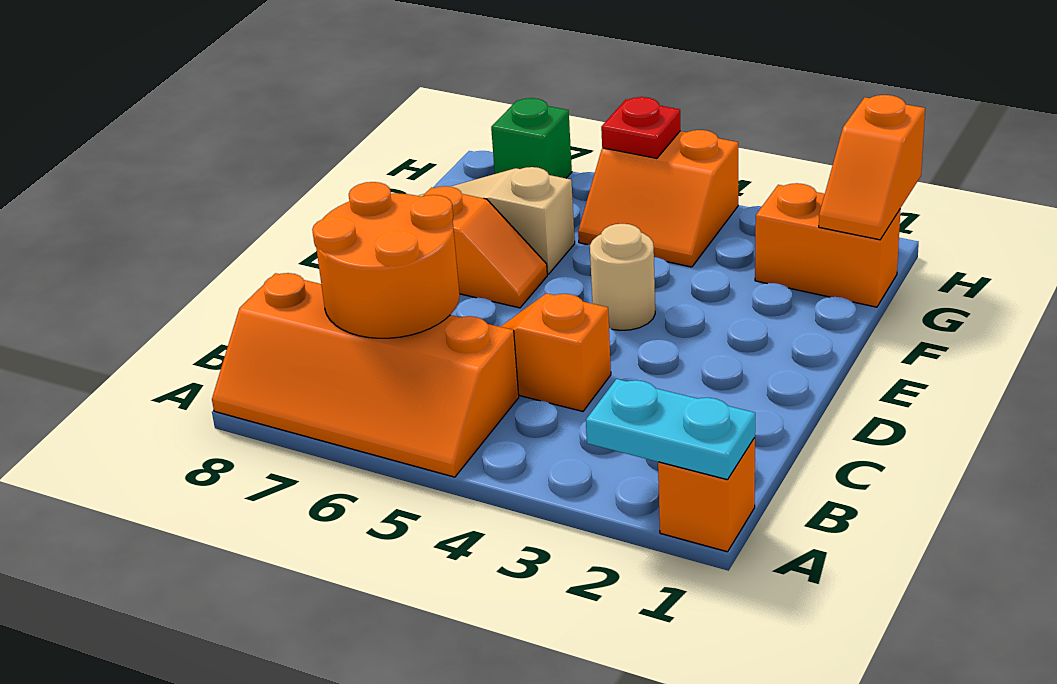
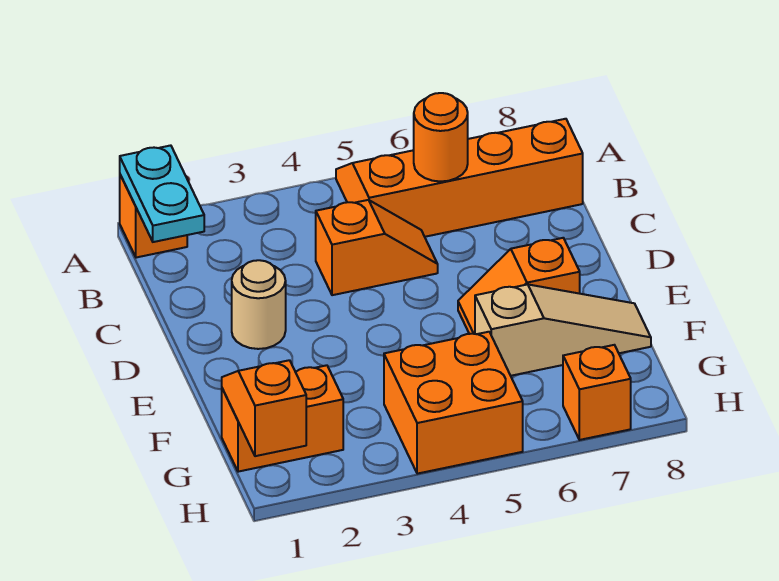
cyan plate A1:A2 level 2 -> cyan plate A1:B1 level 2
orange round brick B6:C7 level 2 -> orange round brick B6 level 2
tan round brick E4 level 1 -> tan round brick D2 level 1
orange slope G4:H5 level 1 top H -> orange brick G4:H5 level 1
red plate H5 level 2 -> none
green brick H7 level 1 -> orange brick H7 level 1

